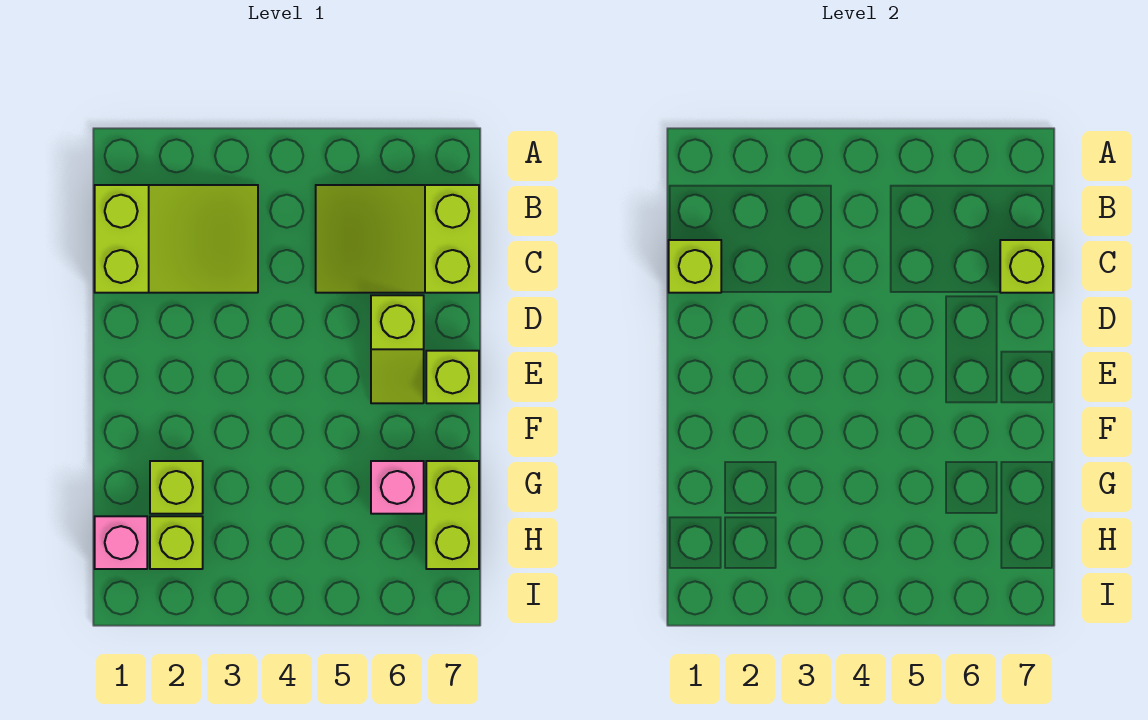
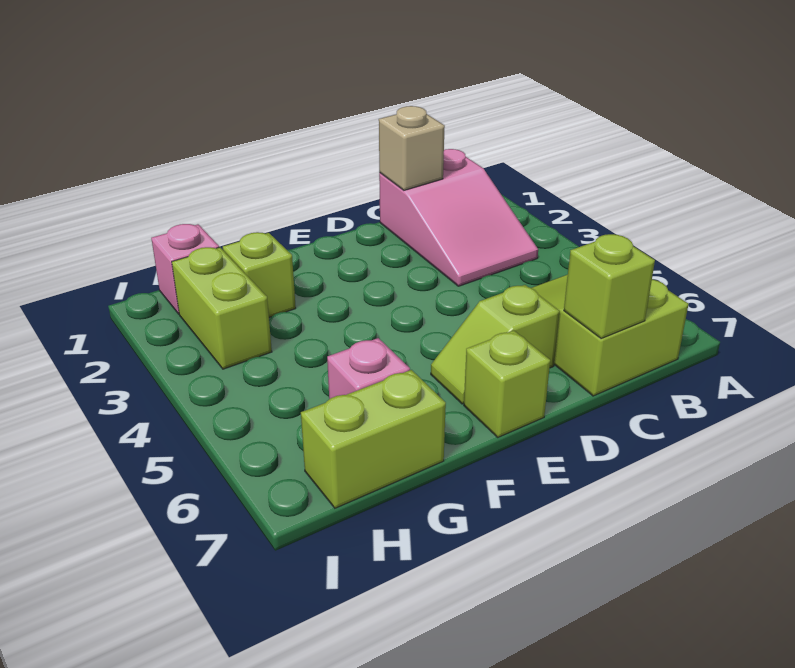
lime slope B1:C3 level 1 top 1 -> pink slope B1:C3 level 1 top 1
lime brick C1 level 2 -> tan brick C1 level 2
lime brick H2 level 1 -> lime brick H2:H3 level 1

